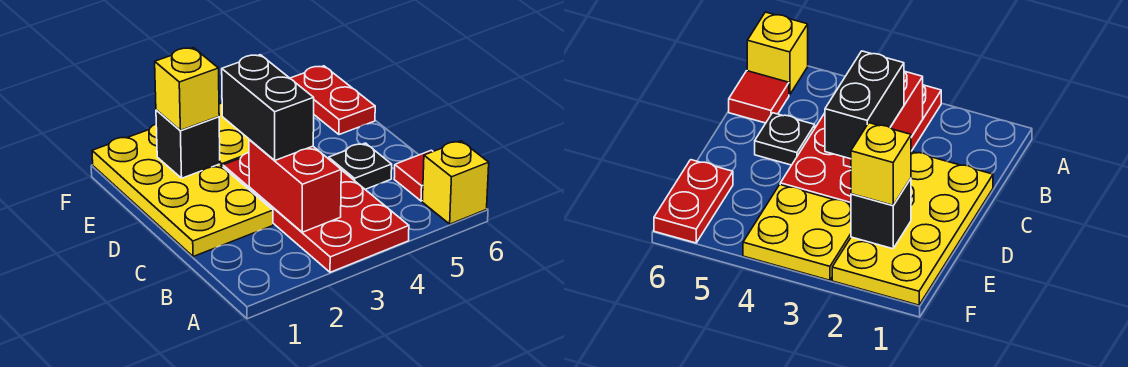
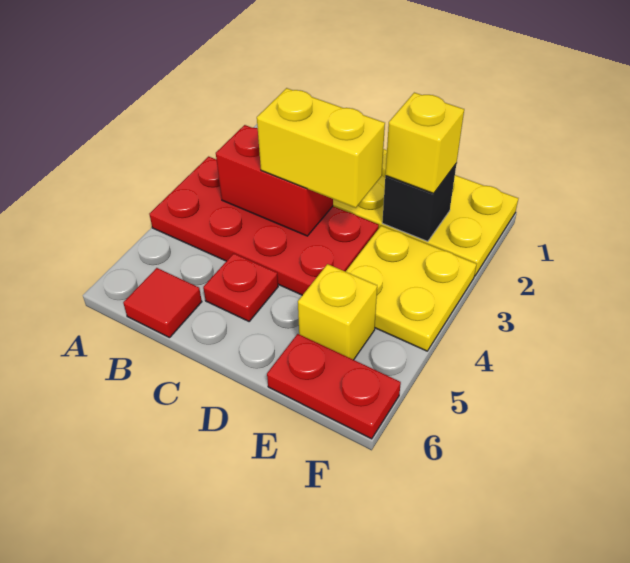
yellow brick A6 level 1 -> yellow brick E5 level 1
black brick C3:D3 level 3 -> yellow brick C3:D3 level 3
black plate C5 level 1 -> red plate C5 level 1

